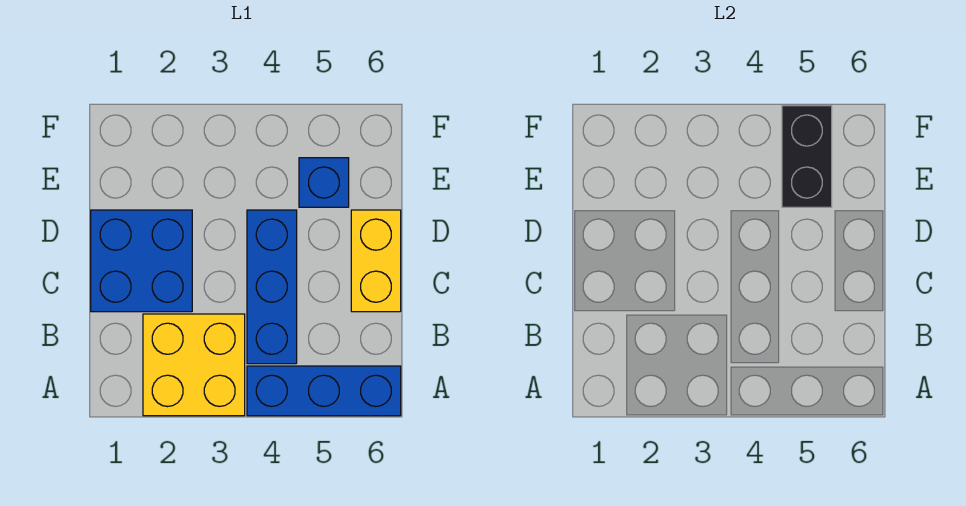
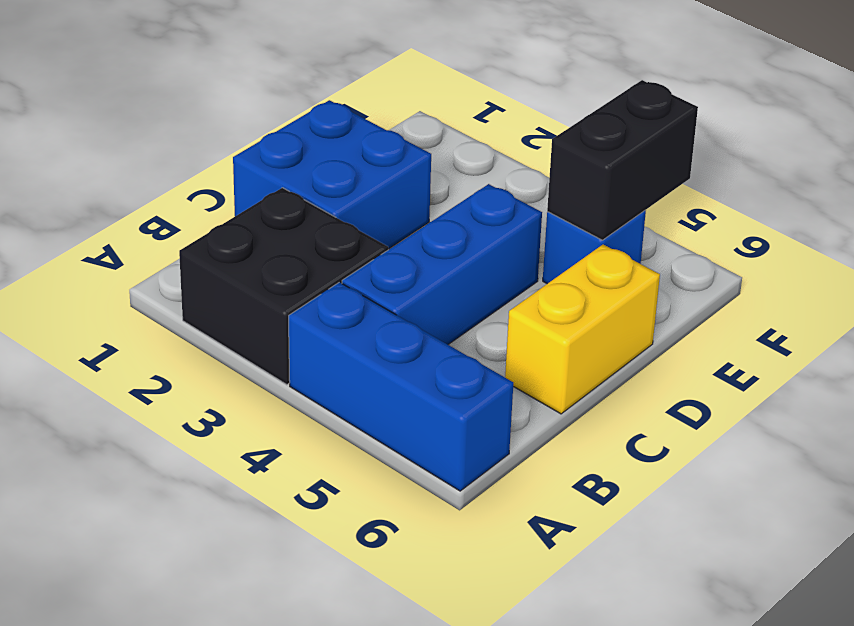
yellow brick A2:B3 level 1 -> black brick A2:B3 level 1

